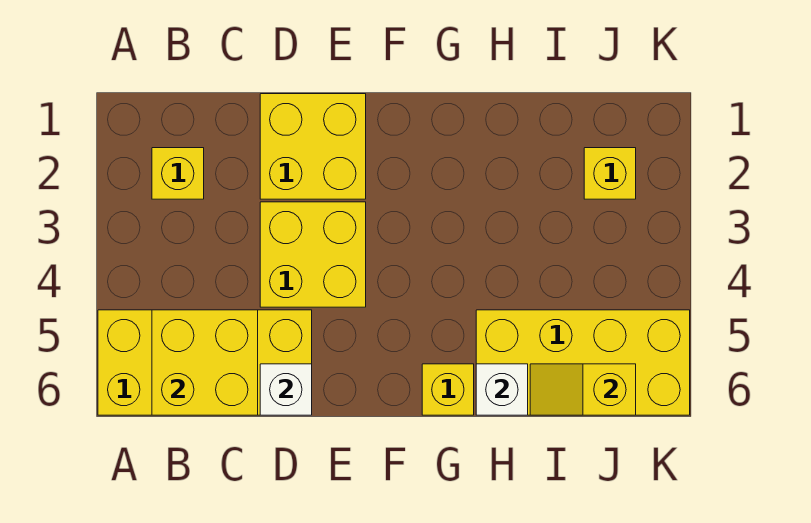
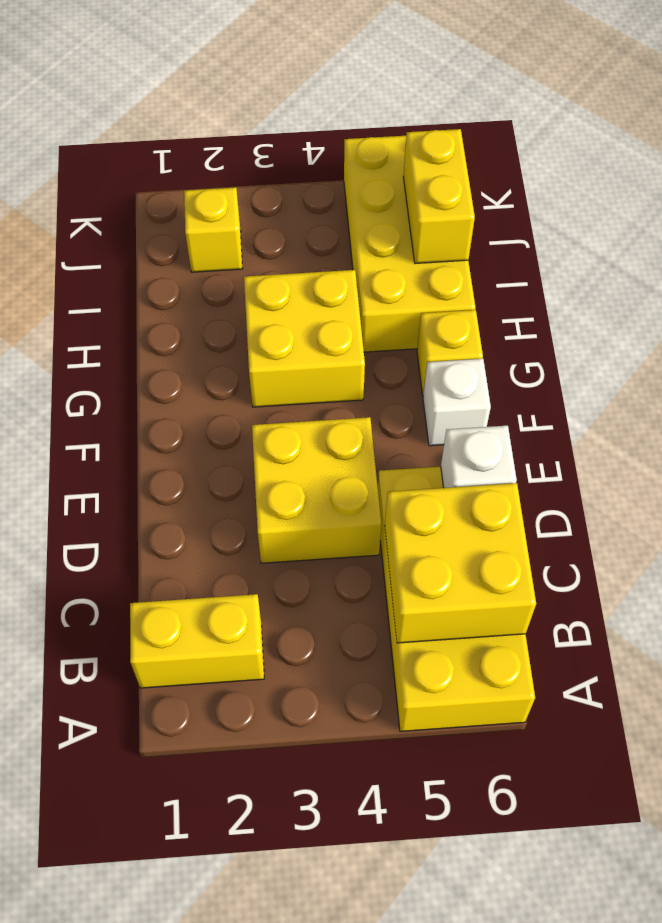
yellow brick B2 level 1 -> yellow brick B1:B2 level 1
yellow brick D1:E2 level 1 -> yellow brick G3:H4 level 1
white brick H6 level 2 -> white brick F6 level 1
yellow slope I6:J6 level 2 top J -> yellow brick I6:J6 level 2

